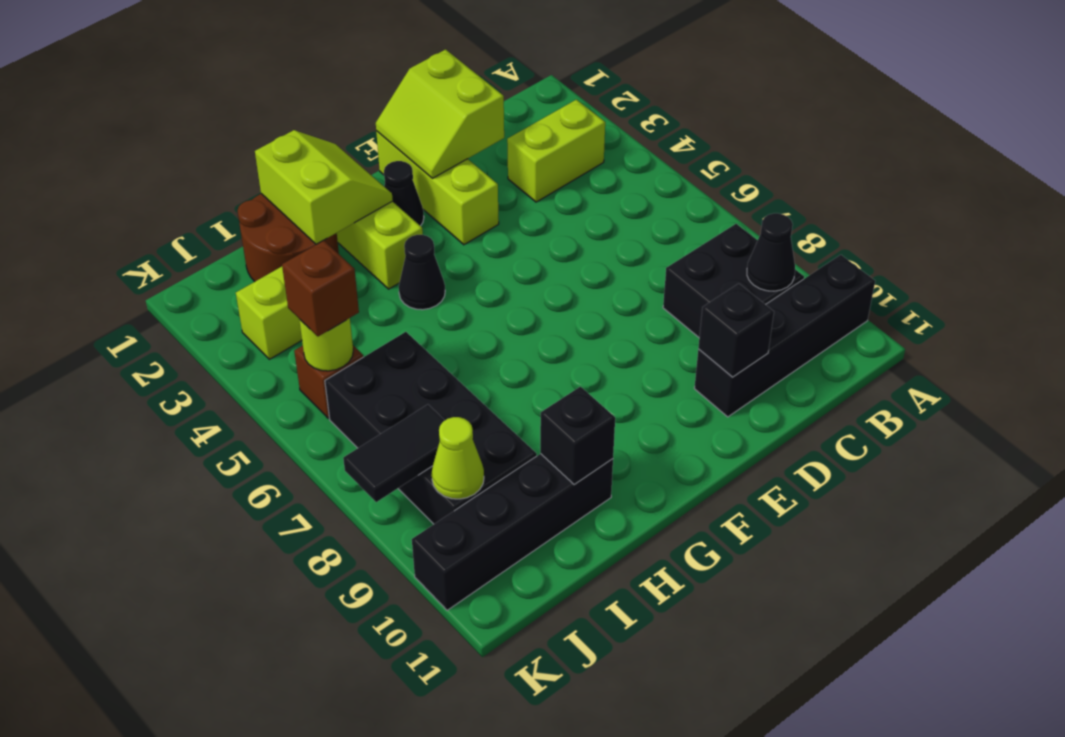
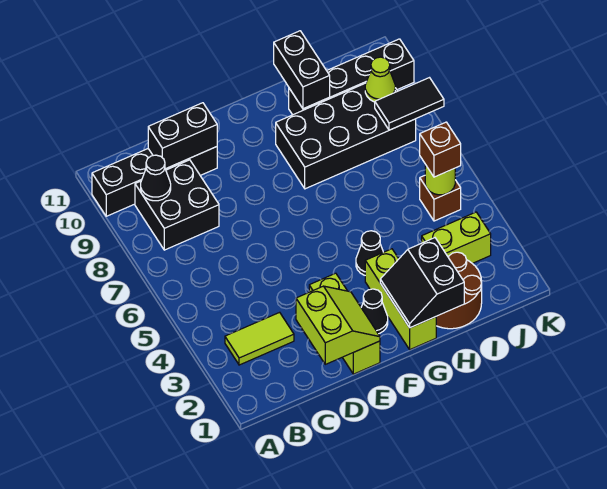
lime brick B3:C3 level 1 -> lime tile B3:C3 level 1
black brick D10 level 2 -> black brick C10:D10 level 2
lime slope G1:H2 level 2 top H -> black slope G1:H2 level 2 top H
black brick H10 level 2 -> black brick H10:H11 level 2
black brick I6:J9 level 1 -> black brick G8:J9 level 1

